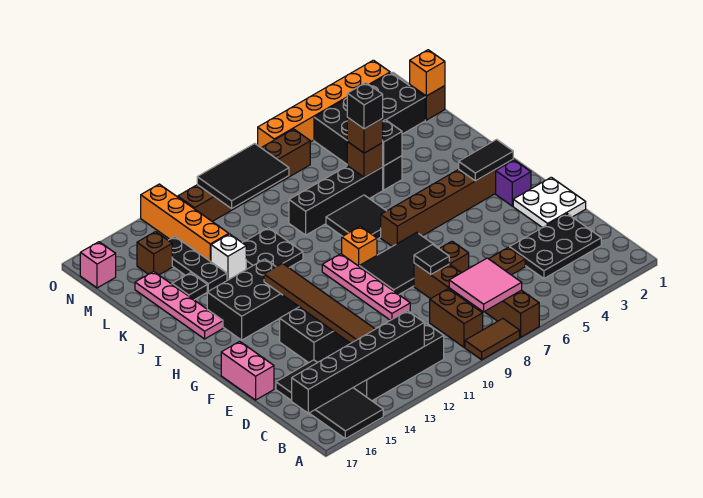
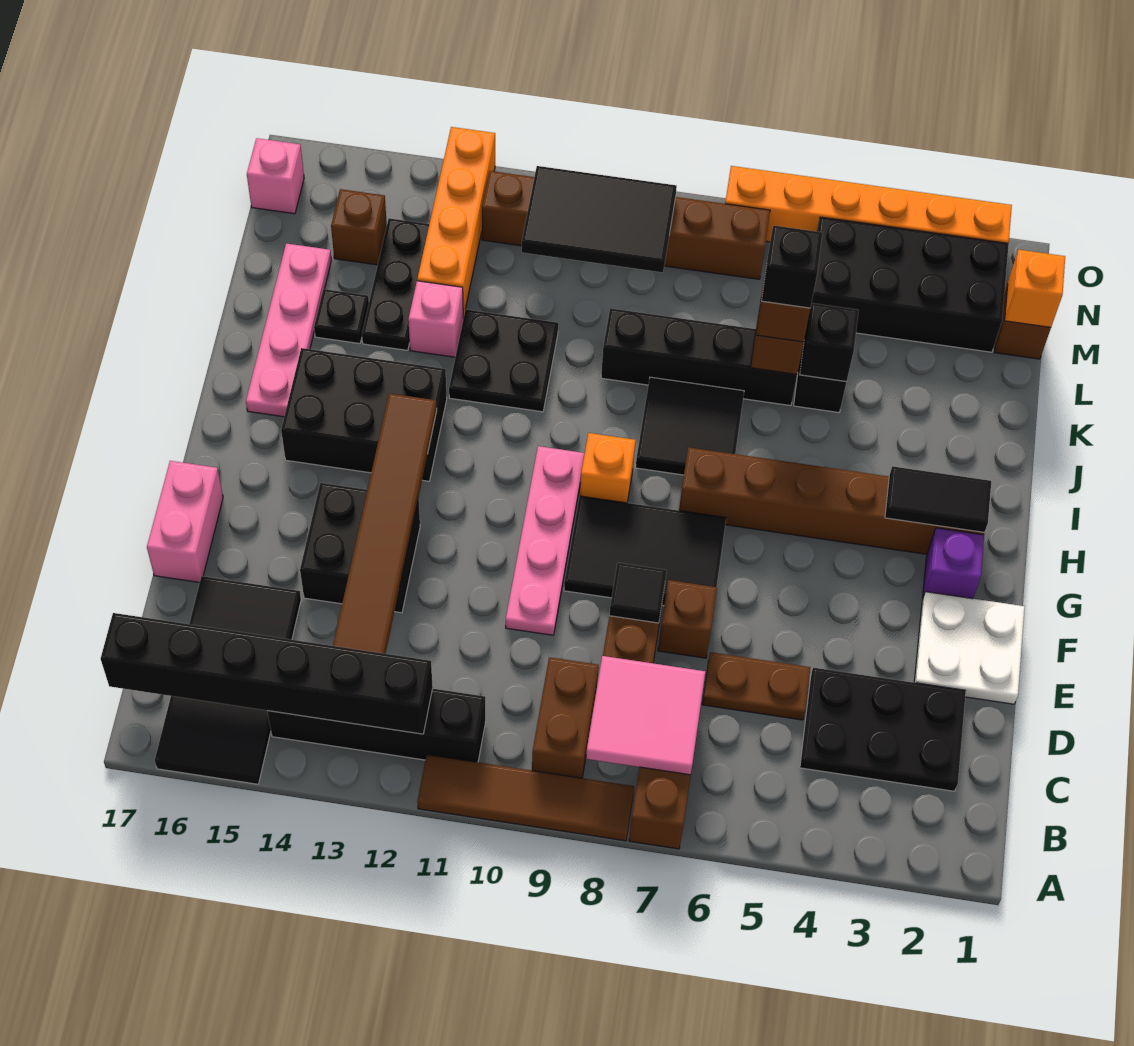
brown tile A8:A9 level 1 -> brown tile A8:A11 level 1
white brick K13 level 1 -> pink brick K13 level 1

